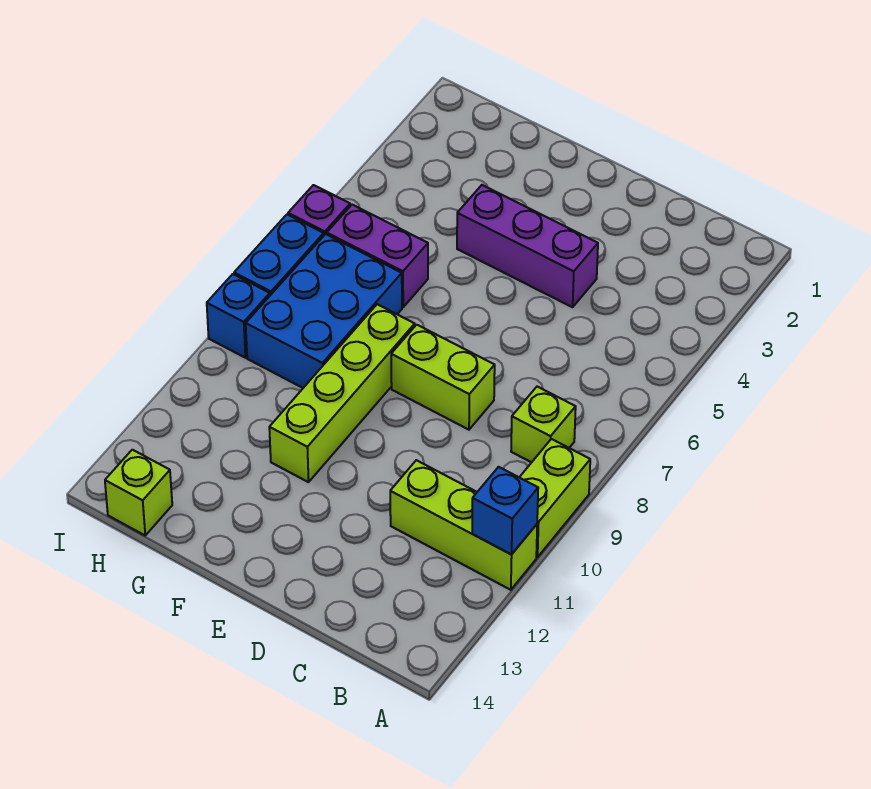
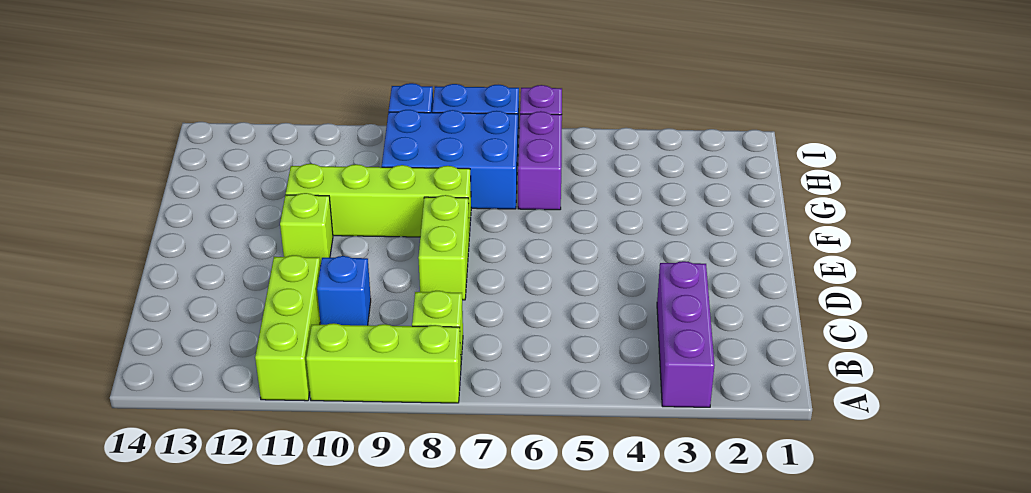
lime brick A9:A10 level 1 -> lime brick A8:A10 level 1
blue brick A11 level 2 -> blue brick C10 level 1
purple brick D4:F4 level 1 -> purple brick A3:C3 level 1
lime brick H14 level 1 -> lime brick E11 level 1

